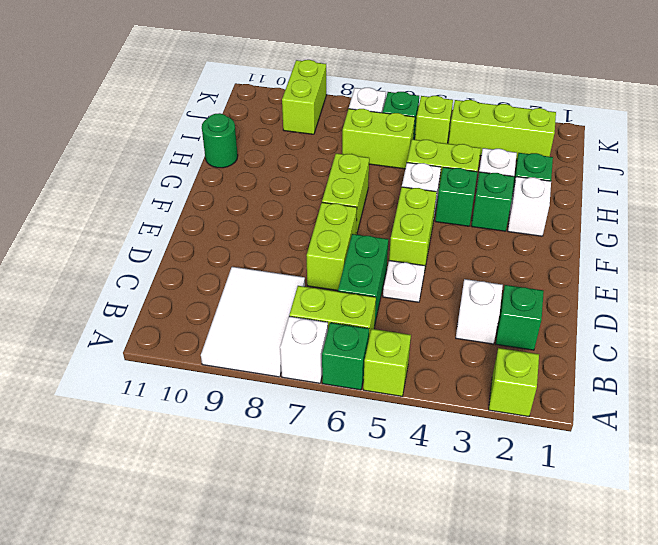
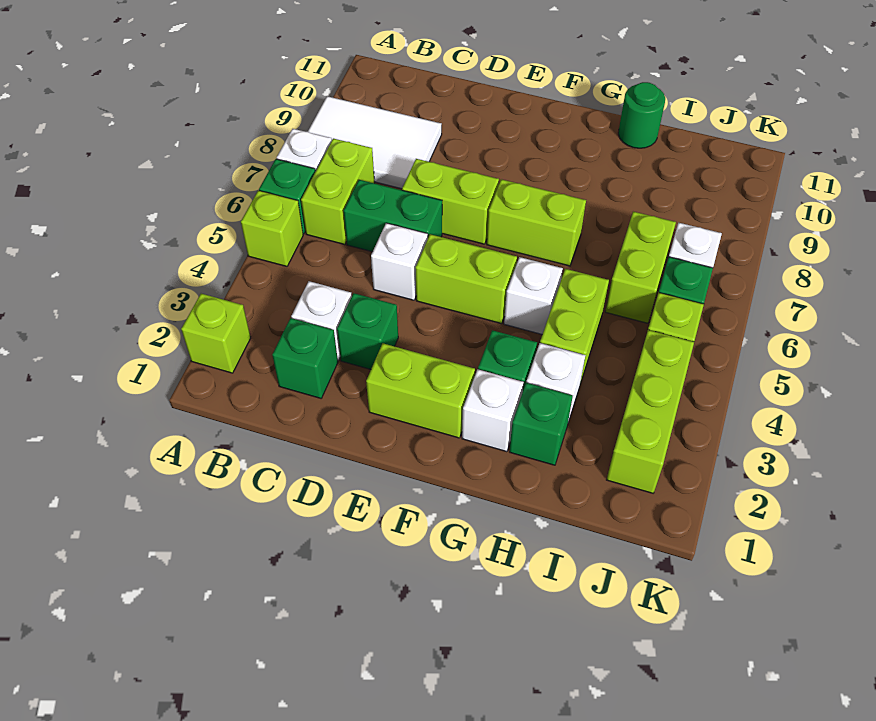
white plate D5 level 1 -> white brick D5 level 1
green brick G4 level 1 -> green brick D3 level 1
lime brick J9:K9 level 1 -> lime brick E2:F2 level 1

